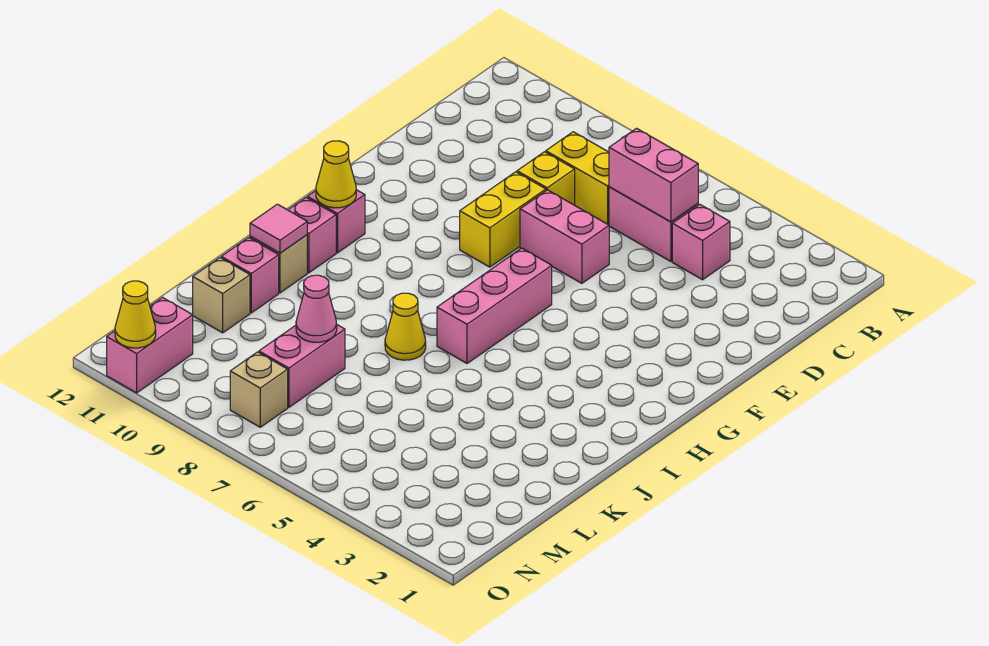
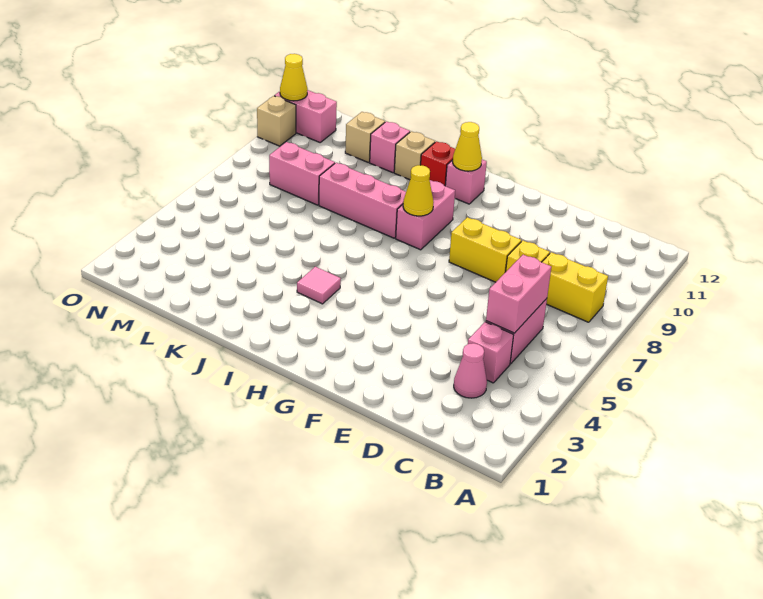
yellow brick C7:C8 level 1 -> yellow brick B8:C8 level 1
pink brick E6:E7 level 1 -> pink brick H8:H9 level 1
pink brick G6:I6 level 1 -> pink brick I8:K8 level 1
pink brick I11 level 1 -> red brick I11 level 1
yellow cone J7 level 1 -> yellow cone H8 level 2
pink tile J11 level 2 -> pink tile I4 level 1
pink cone L8 level 2 -> pink cone C3 level 1
tan brick N8 level 1 -> tan brick O10 level 1

